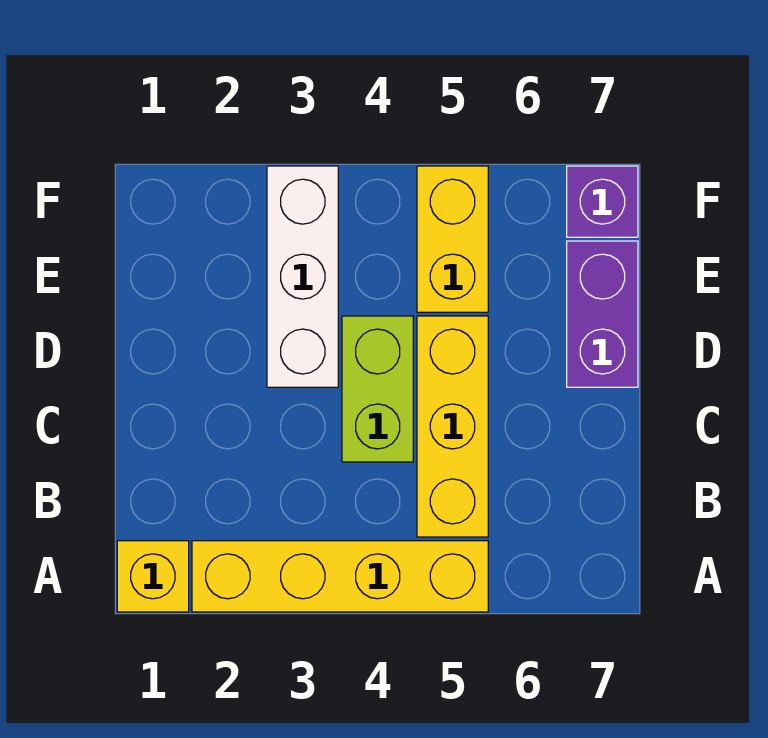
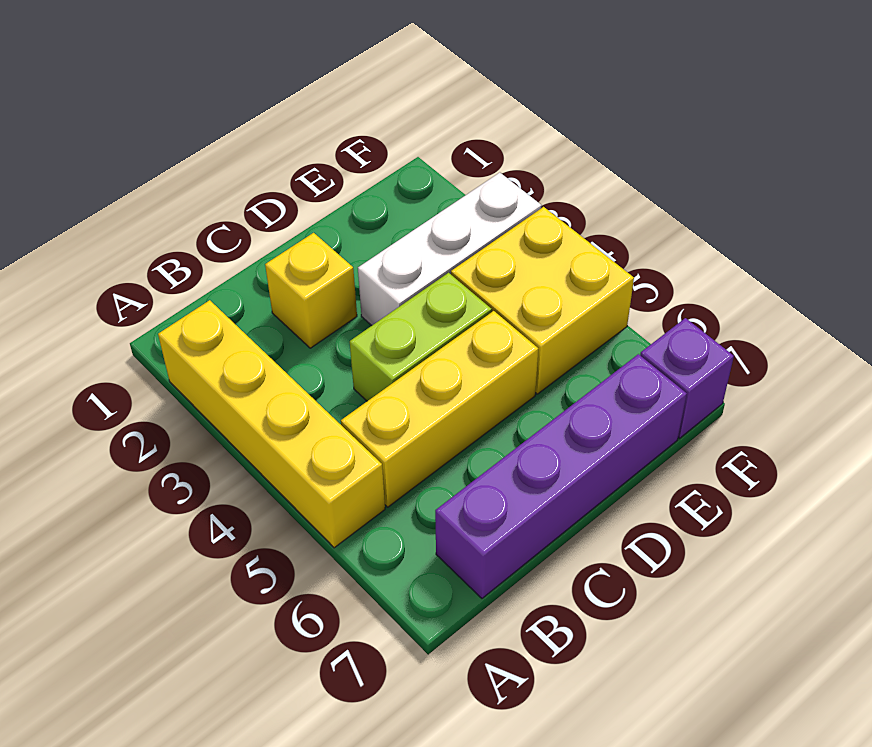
yellow brick A1 level 1 -> yellow brick C2 level 1
purple brick D7:E7 level 1 -> purple brick B7:E7 level 1
yellow brick E5:F5 level 1 -> yellow brick E4:F5 level 1

